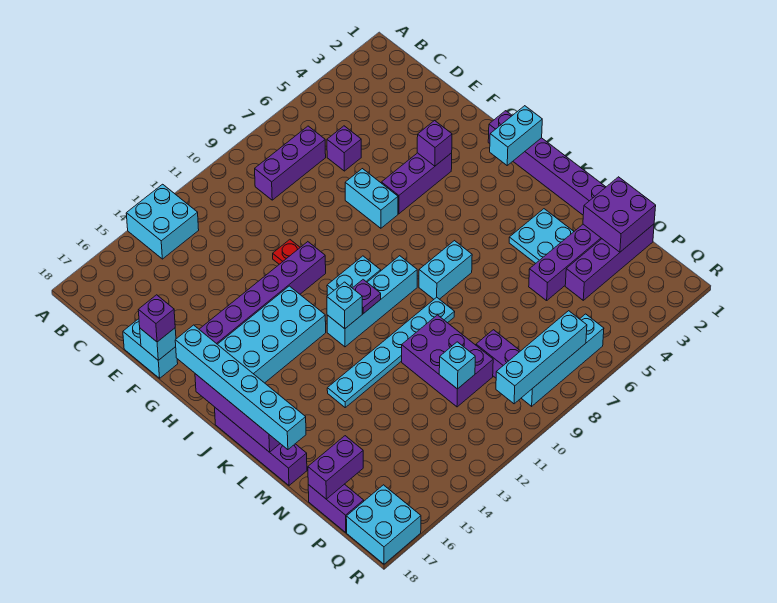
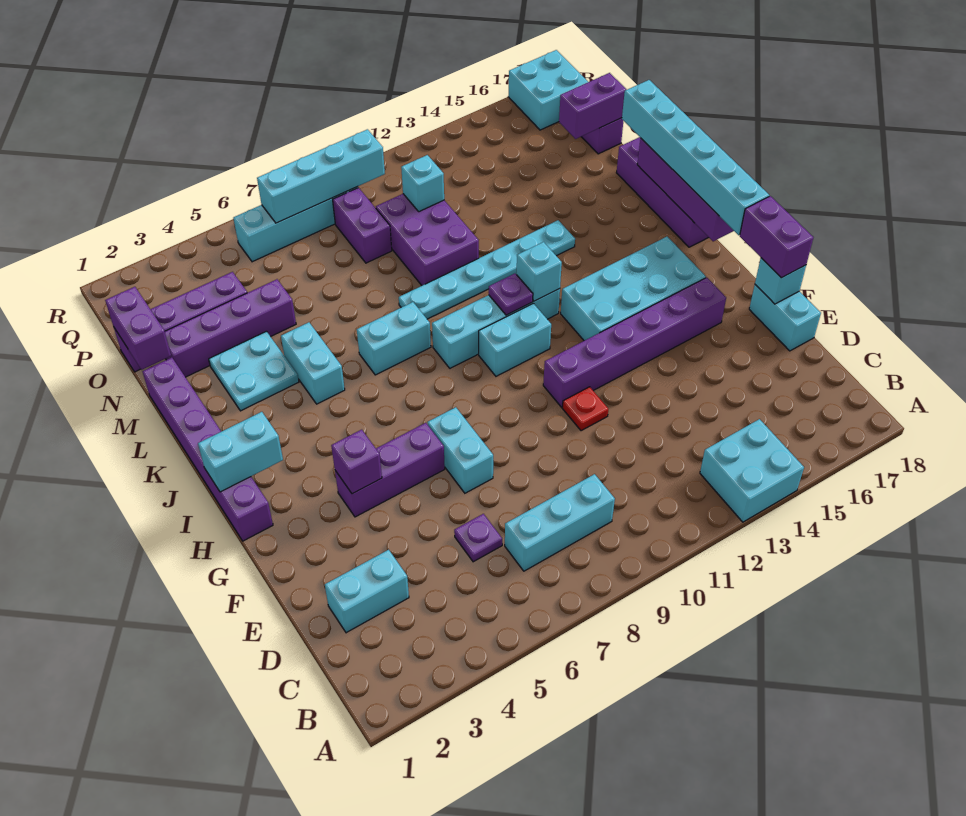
purple brick C7:C9 level 1 -> cyan brick C7:C9 level 1
none -> cyan brick D2:D3 level 1
purple brick D6 level 1 -> purple plate D6 level 1
purple brick F18 level 3 -> purple brick F18:G18 level 3
none -> cyan brick K5:L5 level 1
purple brick N1:O2 level 2 -> purple brick N1:O1 level 2

